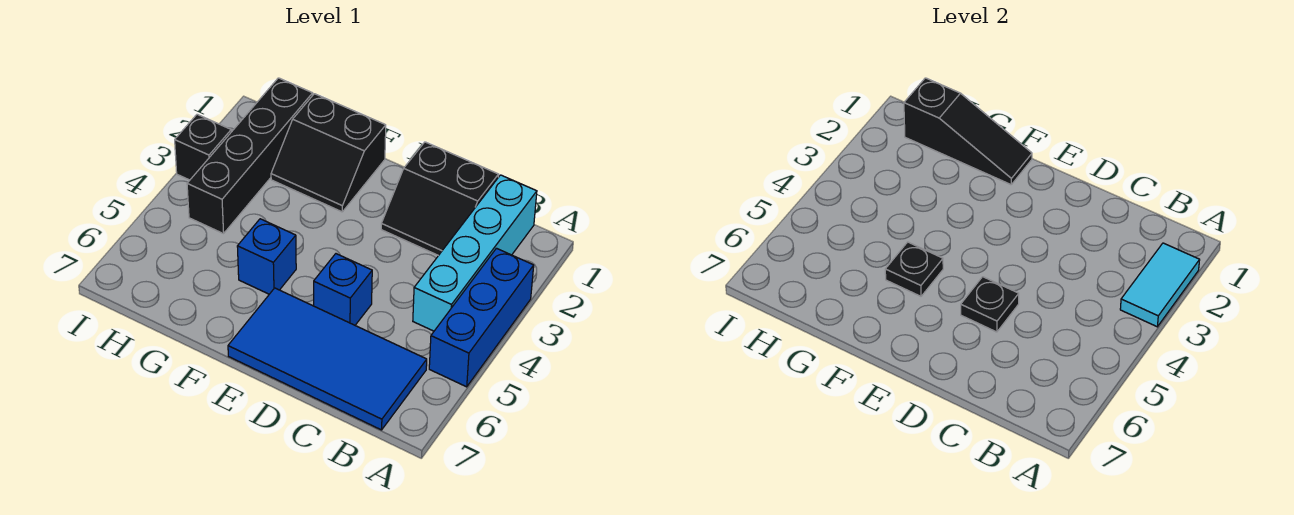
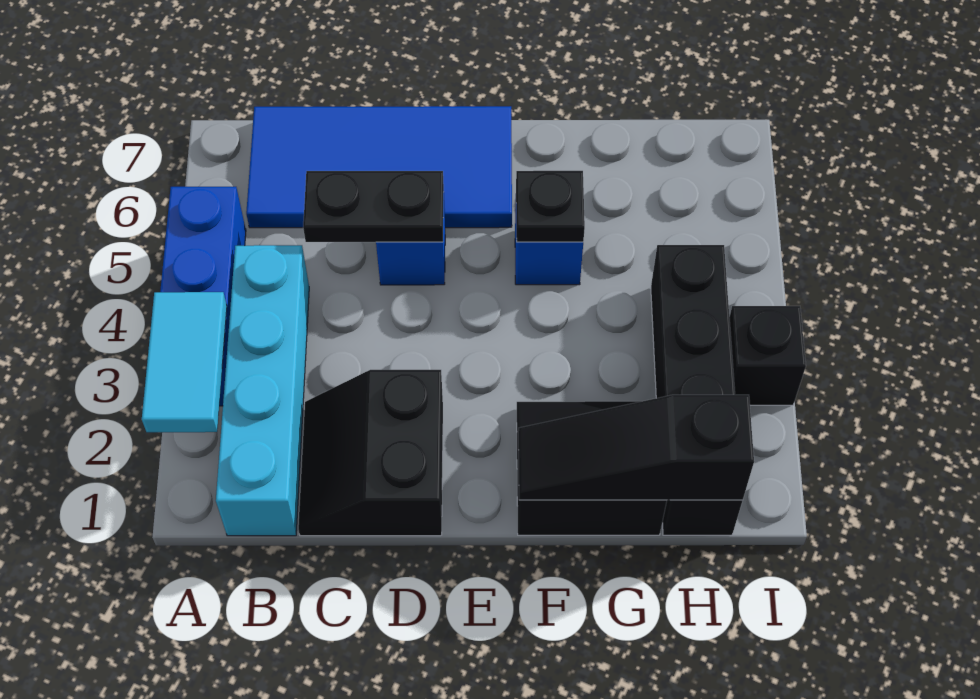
black slope C1:D2 level 1 top 1 -> black slope C1:D2 level 1 top D
black plate D5 level 2 -> black plate C5:D5 level 2

